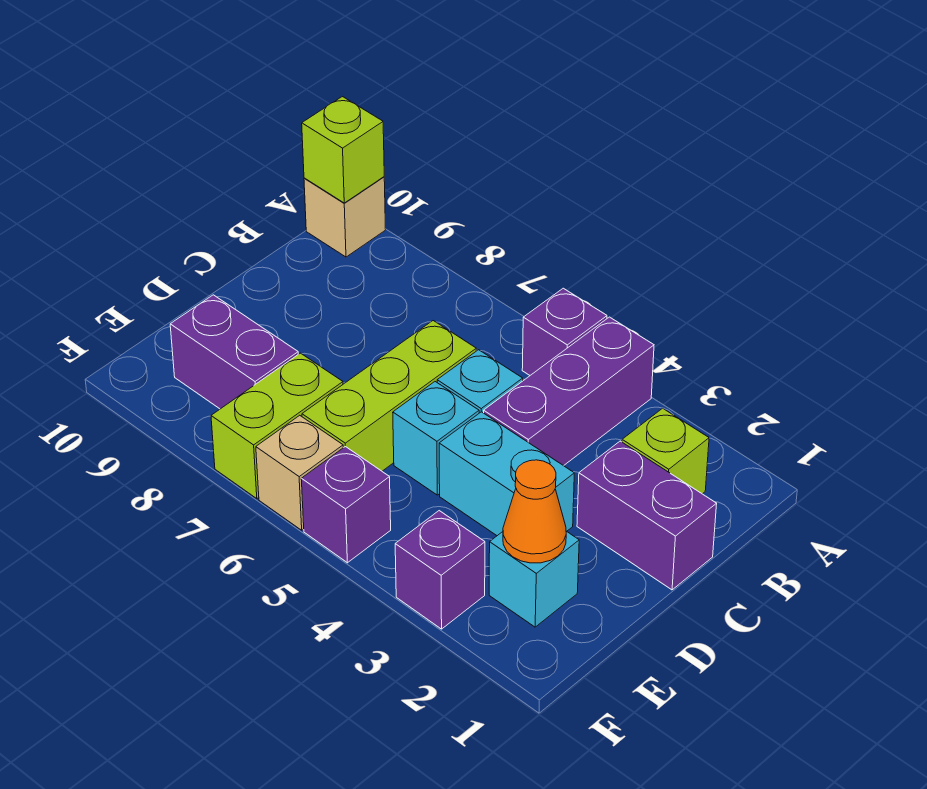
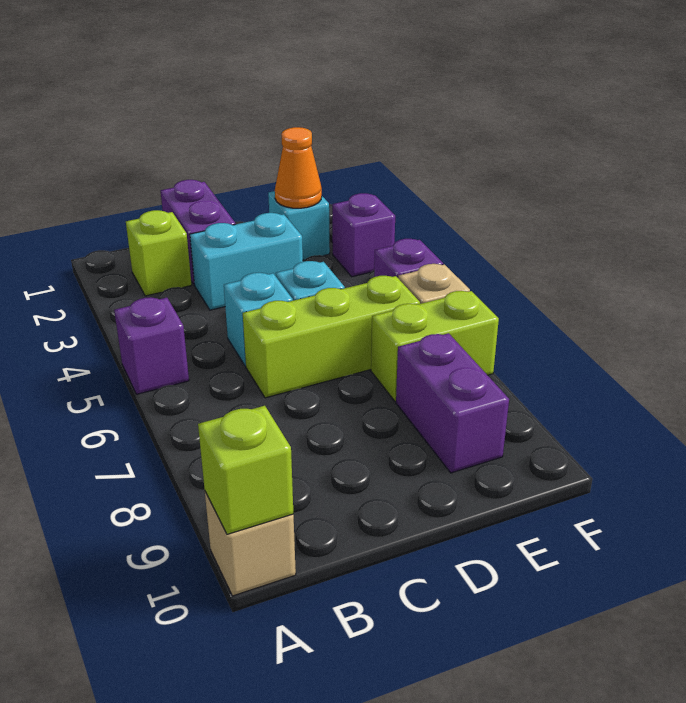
purple brick A4:C4 level 1 -> none
cyan brick D3:D4 level 1 -> cyan brick C3:D3 level 1

